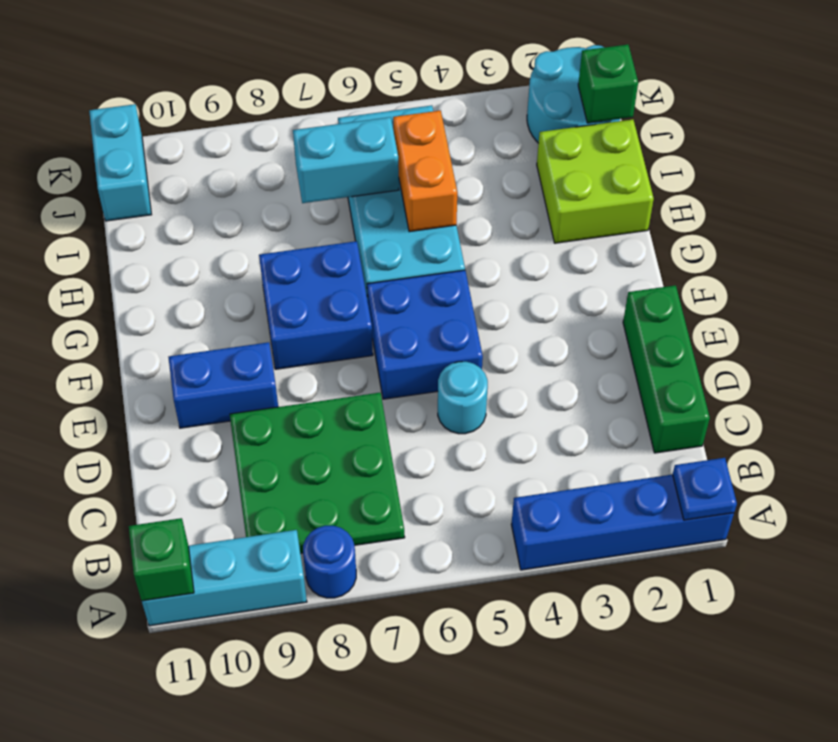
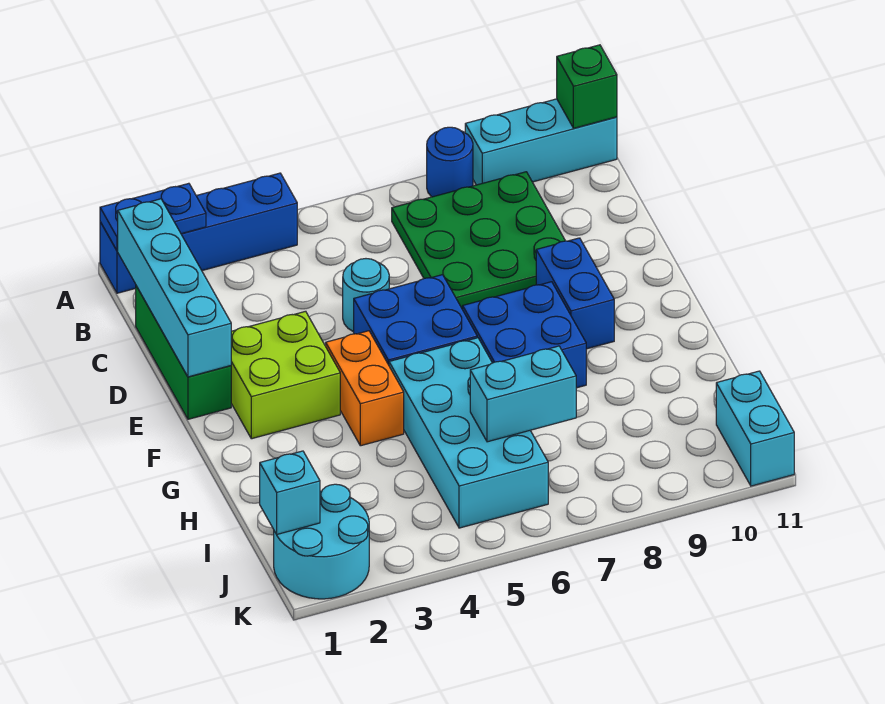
blue plate A1 level 2 -> blue plate A1:A2 level 2
none -> cyan brick B1:E1 level 2
blue brick E9:E10 level 1 -> blue brick E9:F9 level 1
lime brick H1:I2 level 1 -> lime brick E2:F3 level 1
orange brick H5:I5 level 2 -> orange brick F4:G4 level 1
green brick J1 level 2 -> cyan brick J1 level 2

